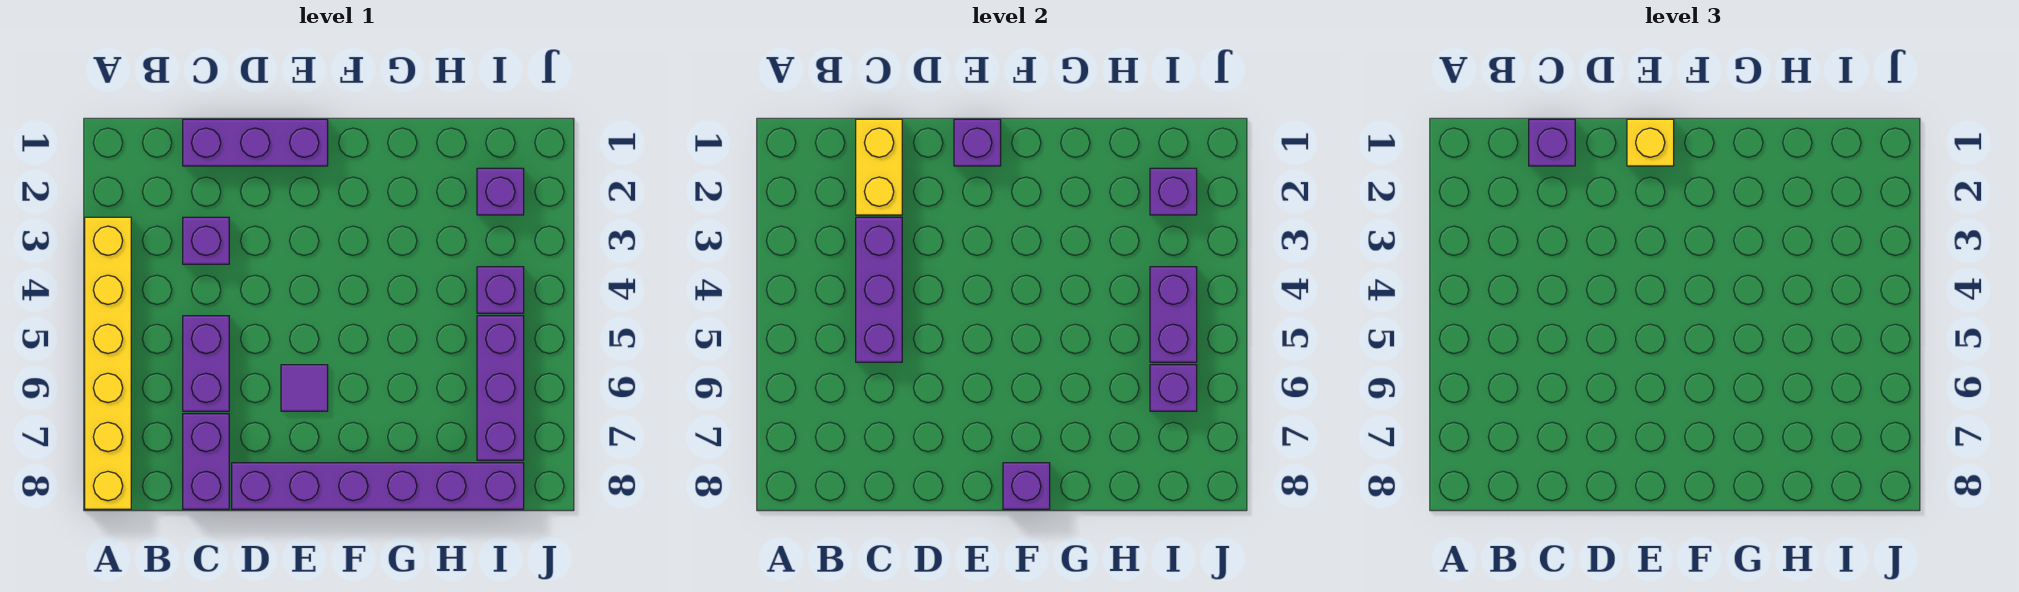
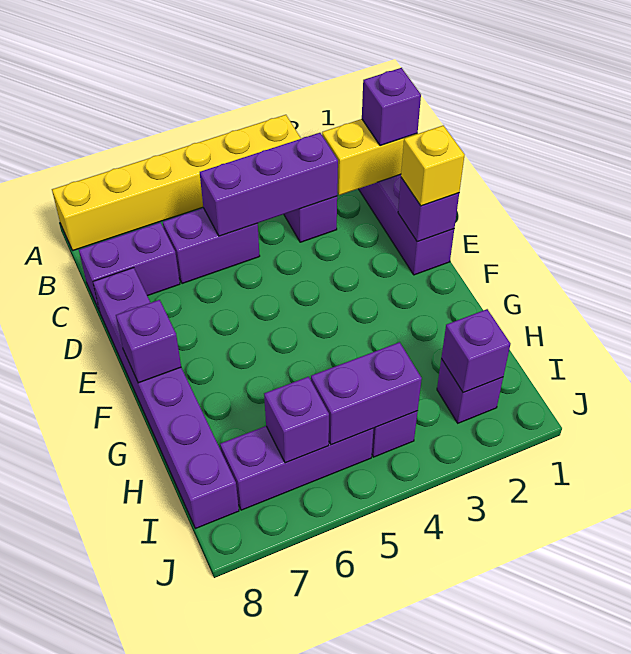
purple tile E6 level 1 -> none

